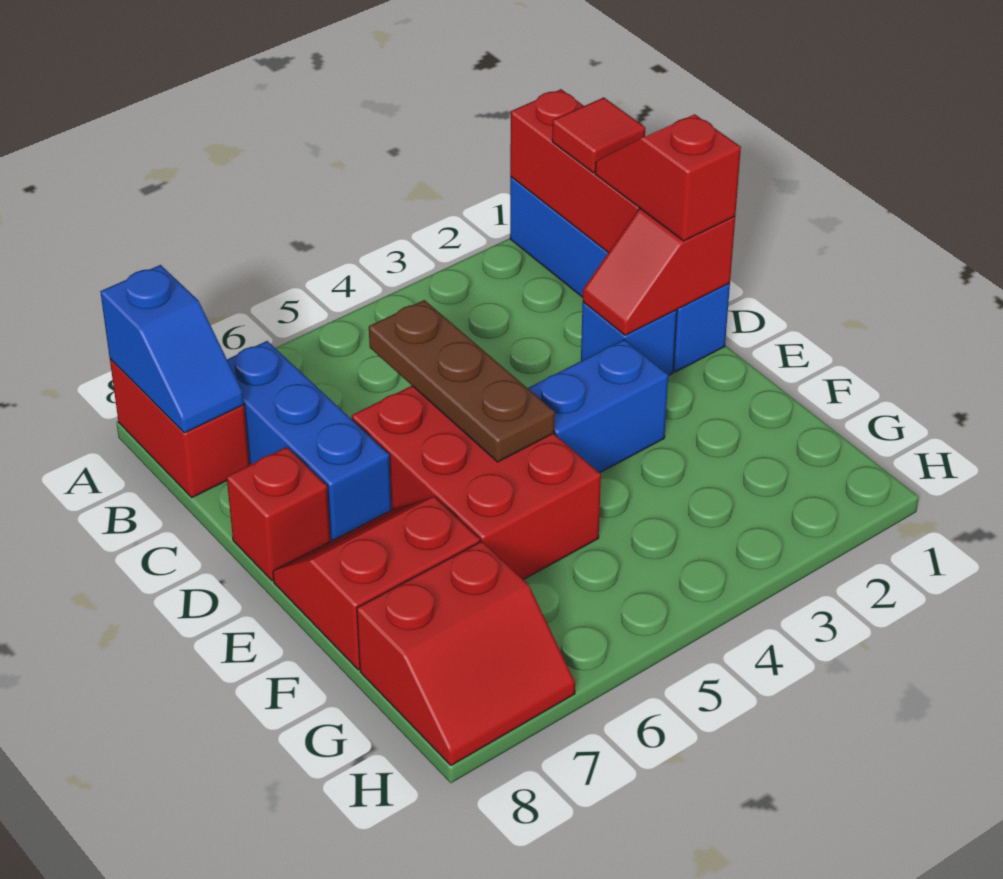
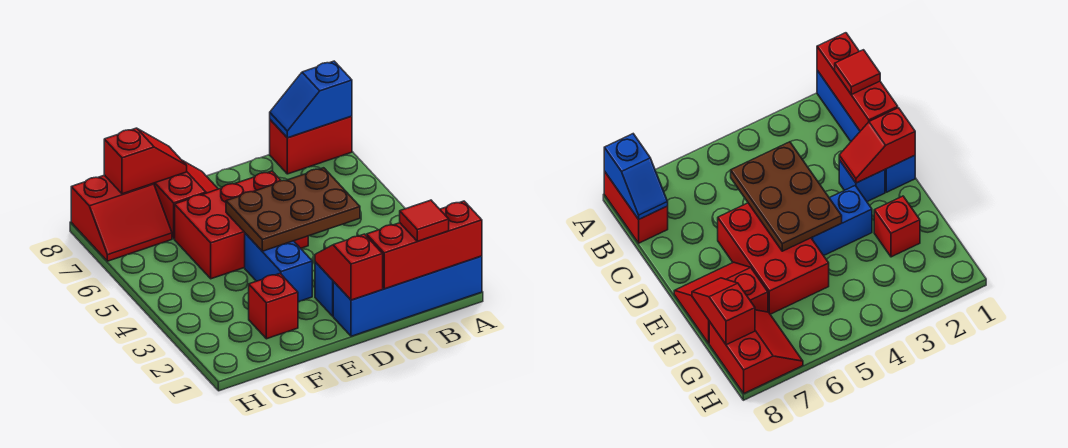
blue brick B7:D7 level 1 -> none
red slope C1:D1 level 3 top D -> red slope F8:G8 level 2 top G
brown plate C5:E5 level 2 -> brown plate C4:E5 level 2
red brick D8 level 1 -> red brick F2 level 1
red slope G7:H8 level 1 top G -> red slope G7:H8 level 1 top 8

